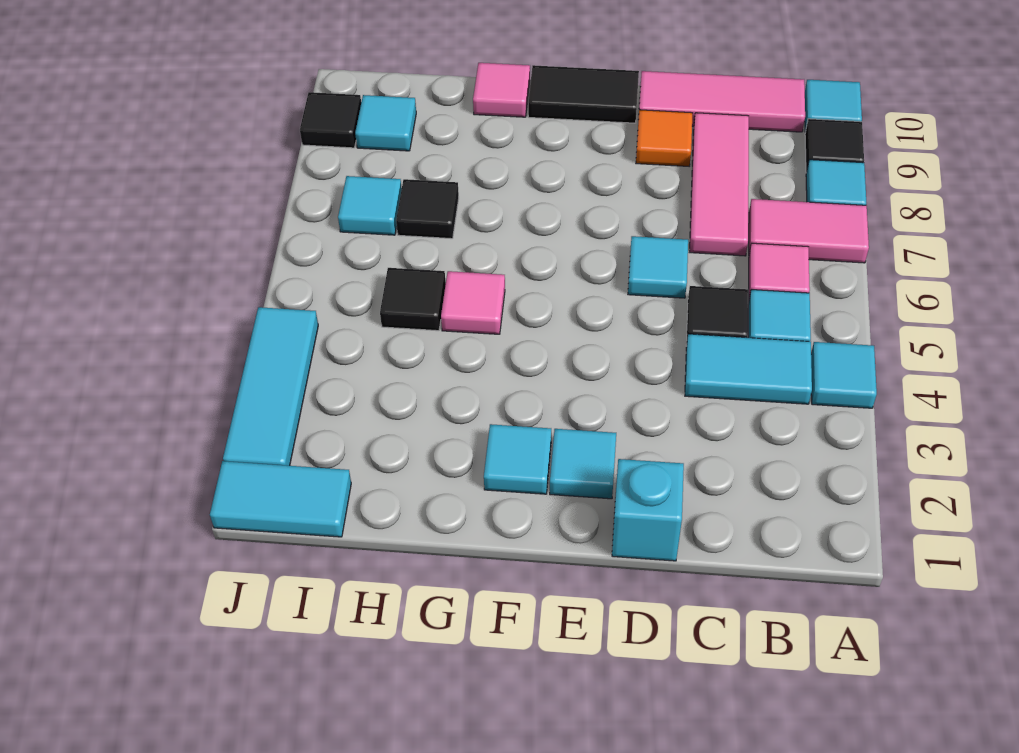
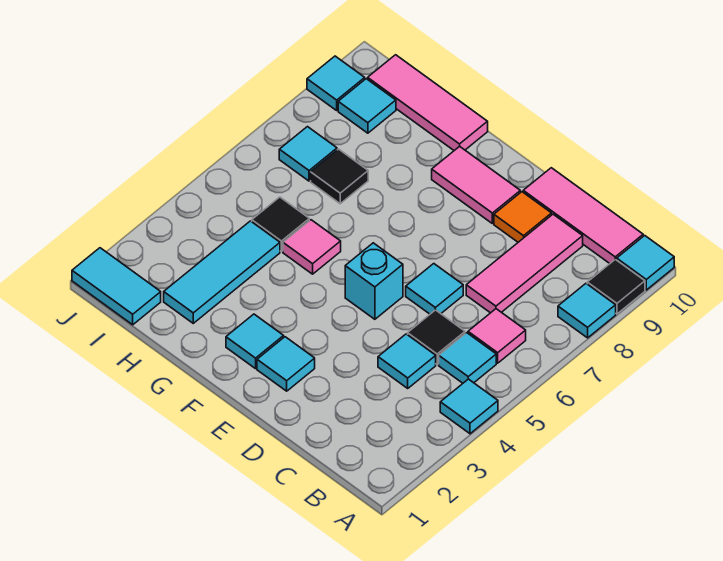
pink tile A7:B7 level 1 -> pink tile E9:F9 level 1
cyan tile B4:C4 level 1 -> cyan tile C4 level 1
cyan brick D1 level 1 -> cyan brick E5 level 1
black tile E10:F10 level 1 -> none
pink tile G10 level 1 -> pink tile G10:I10 level 1
cyan tile J2:J4 level 1 -> cyan tile H2:H4 level 1
black tile J9 level 1 -> cyan tile J9 level 1

